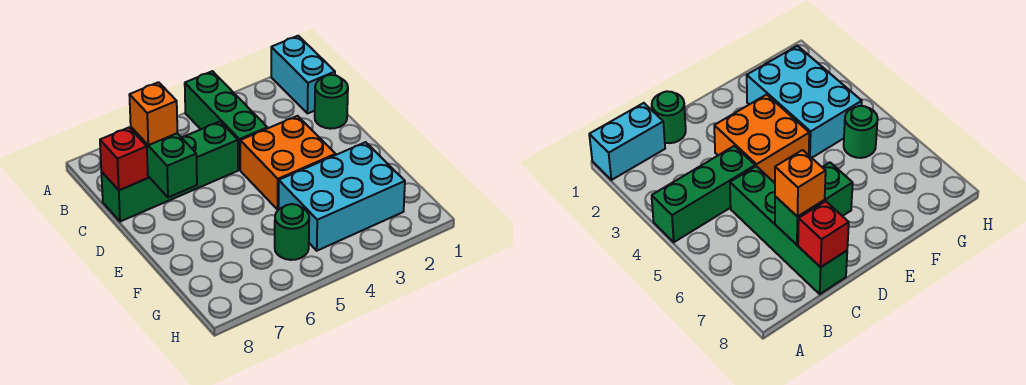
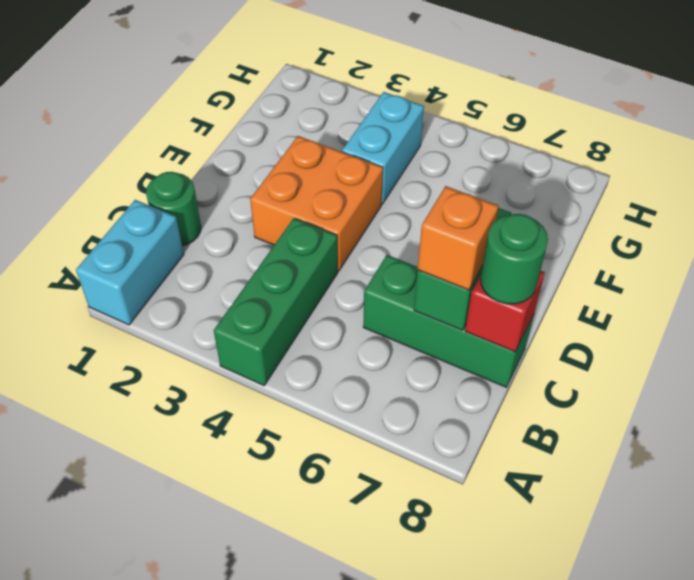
green brick C5:C8 level 1 -> green brick C6:C8 level 1
cyan brick F2:G4 level 1 -> cyan brick F4:G4 level 1
green round brick G5 level 1 -> green round brick C8 level 3

